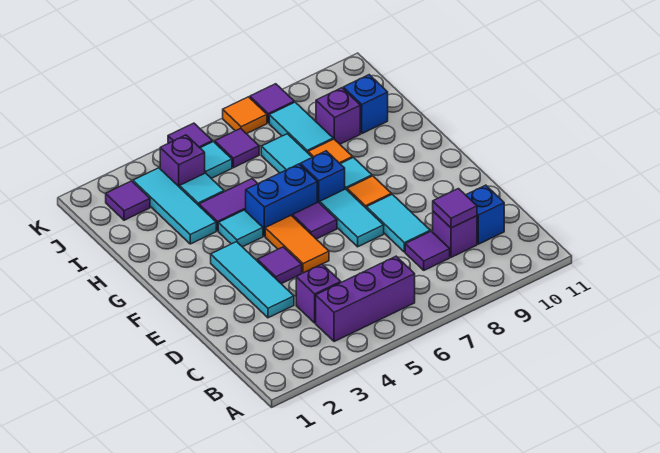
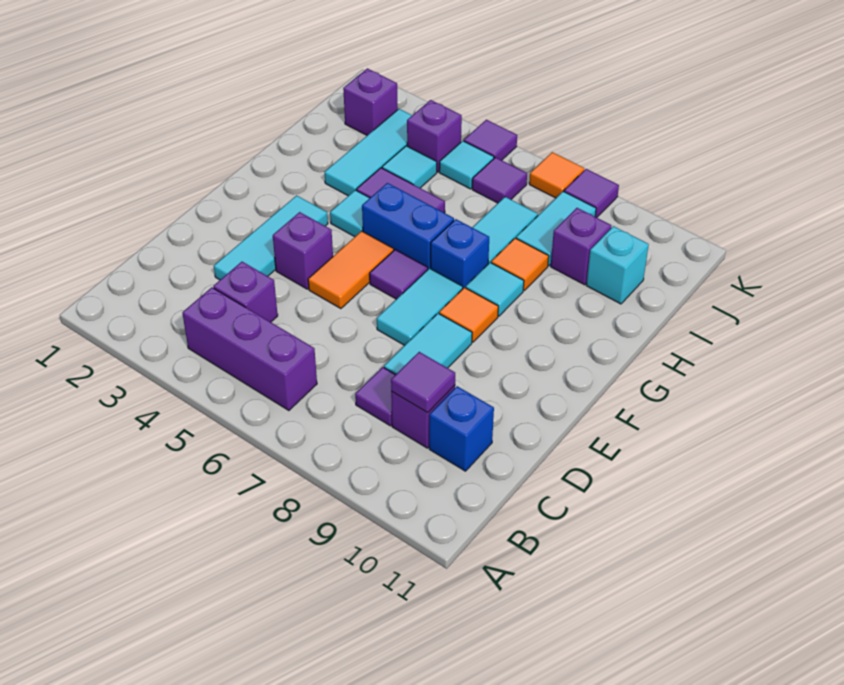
purple tile E4 level 1 -> purple brick E4 level 1
blue brick I10 level 1 -> cyan brick I10 level 1
purple tile J2 level 1 -> purple brick J2 level 1

